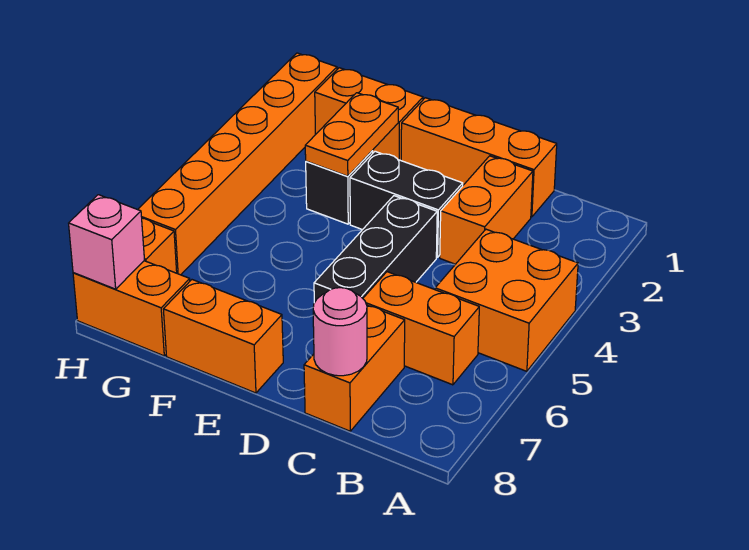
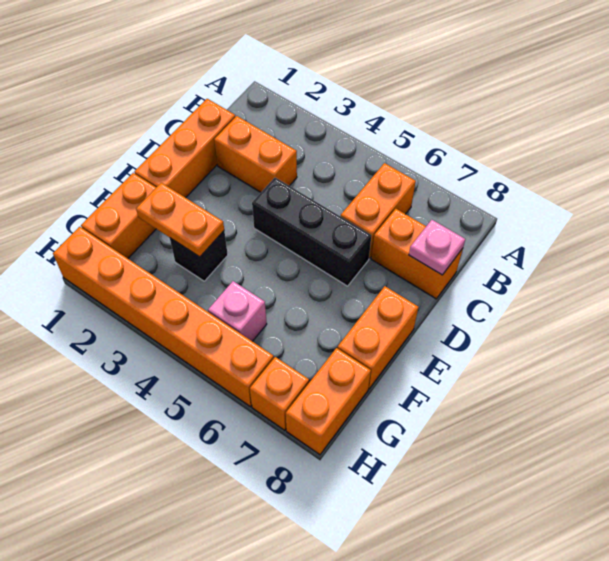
orange brick A4:B5 level 1 -> none
pink round brick C8 level 2 -> pink plate C8 level 2
black brick D3:E3 level 1 -> none
pink brick H8 level 2 -> pink brick G5 level 1

